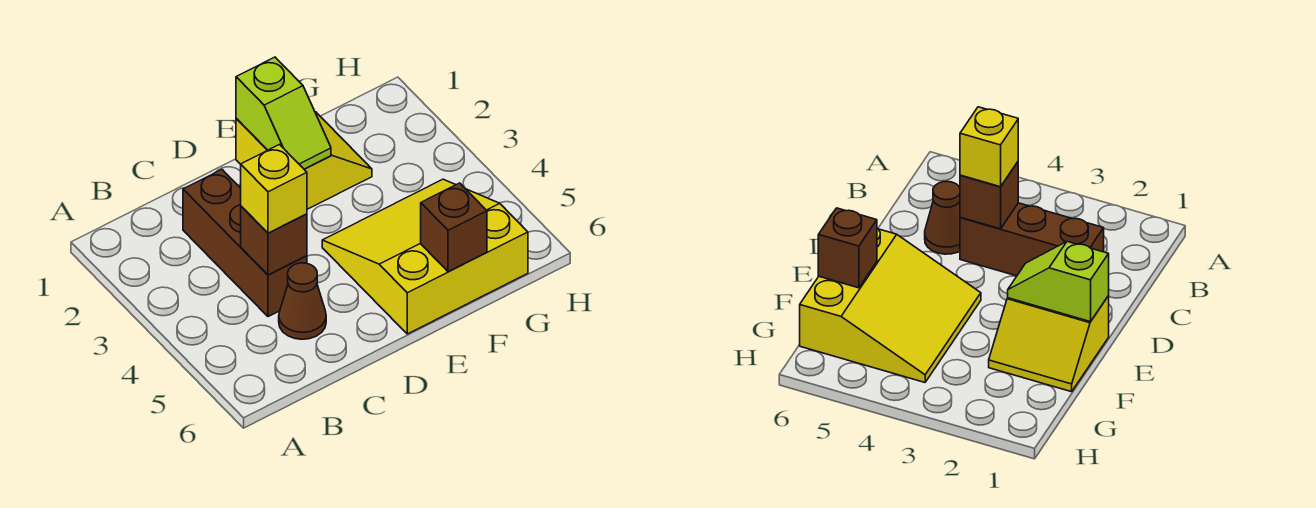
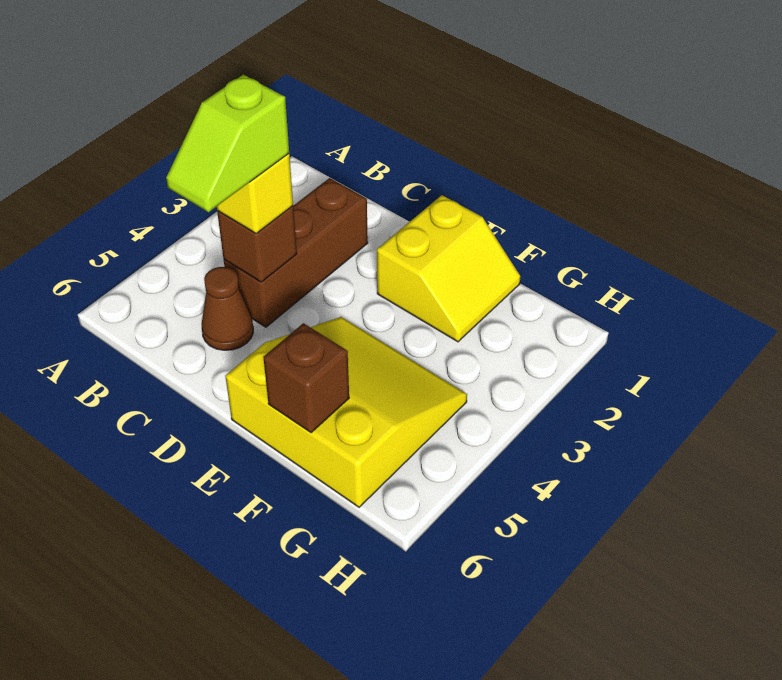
lime slope E1:E2 level 2 top 1 -> lime slope C4:C5 level 4 top 4

